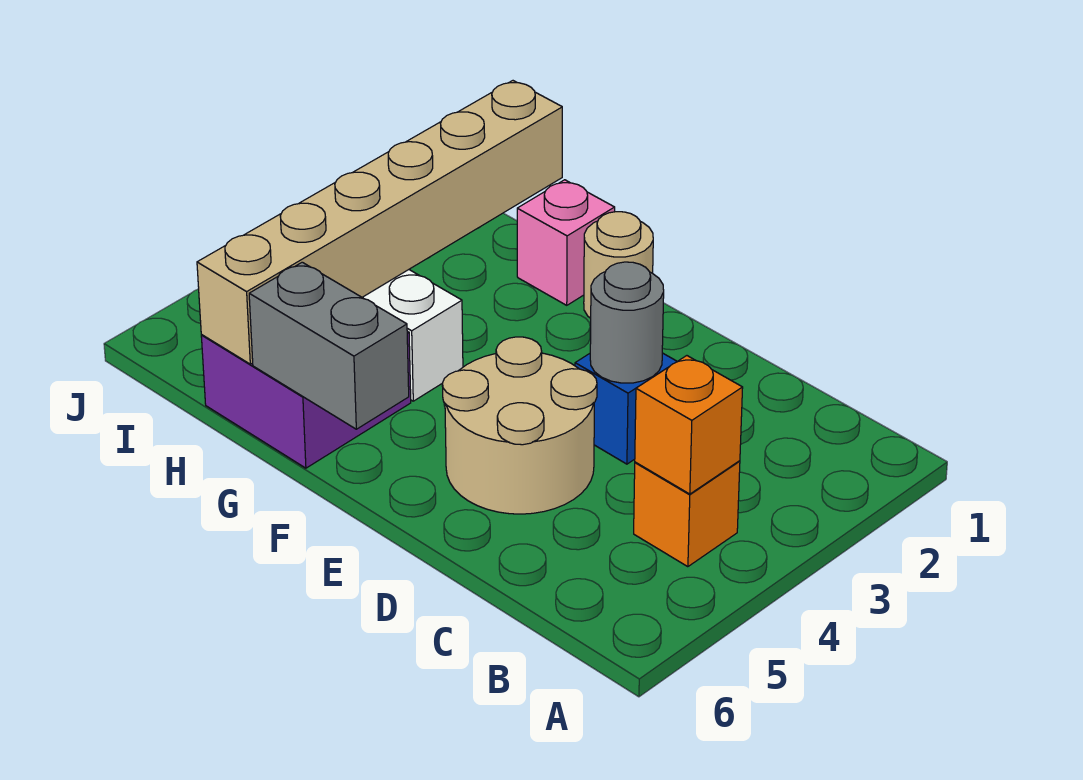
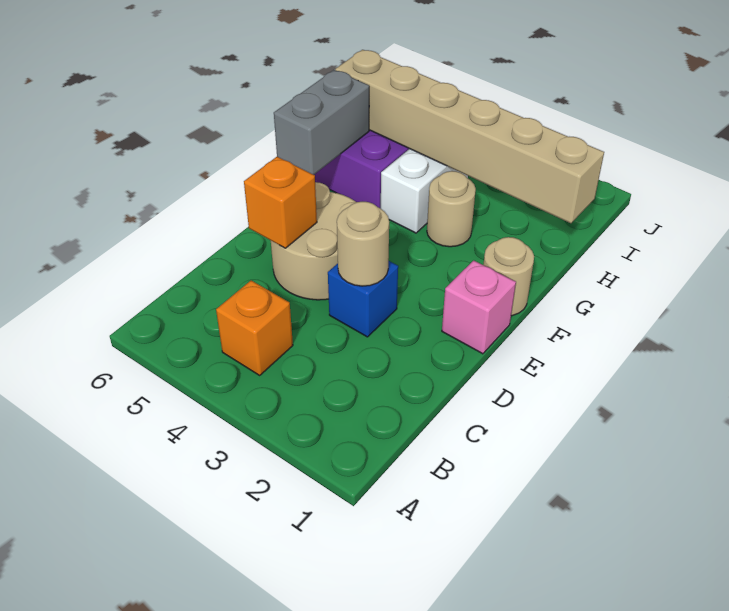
orange brick B4 level 2 -> orange brick D5 level 2
grey round brick D3 level 2 -> tan round brick D3 level 2
pink brick G1 level 1 -> pink brick E1 level 1
none -> tan round brick G3 level 1

